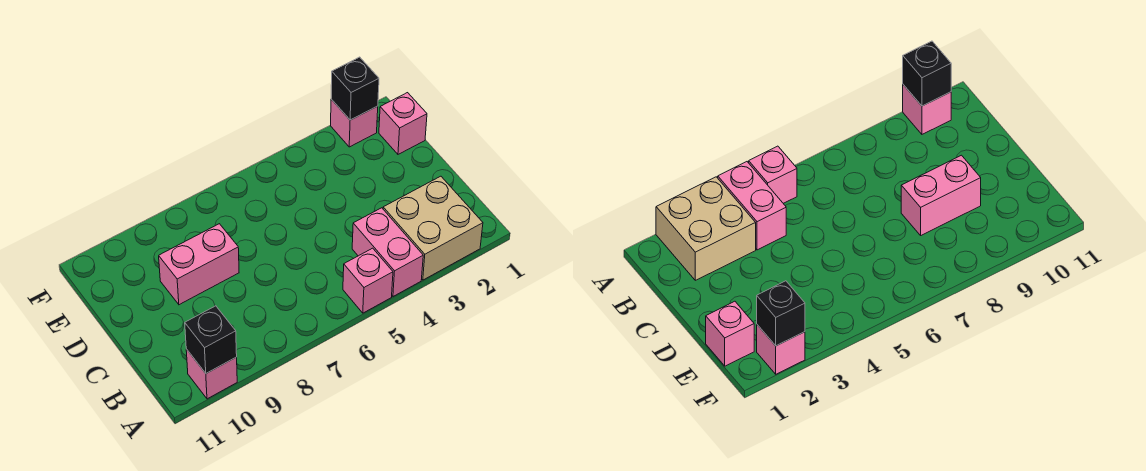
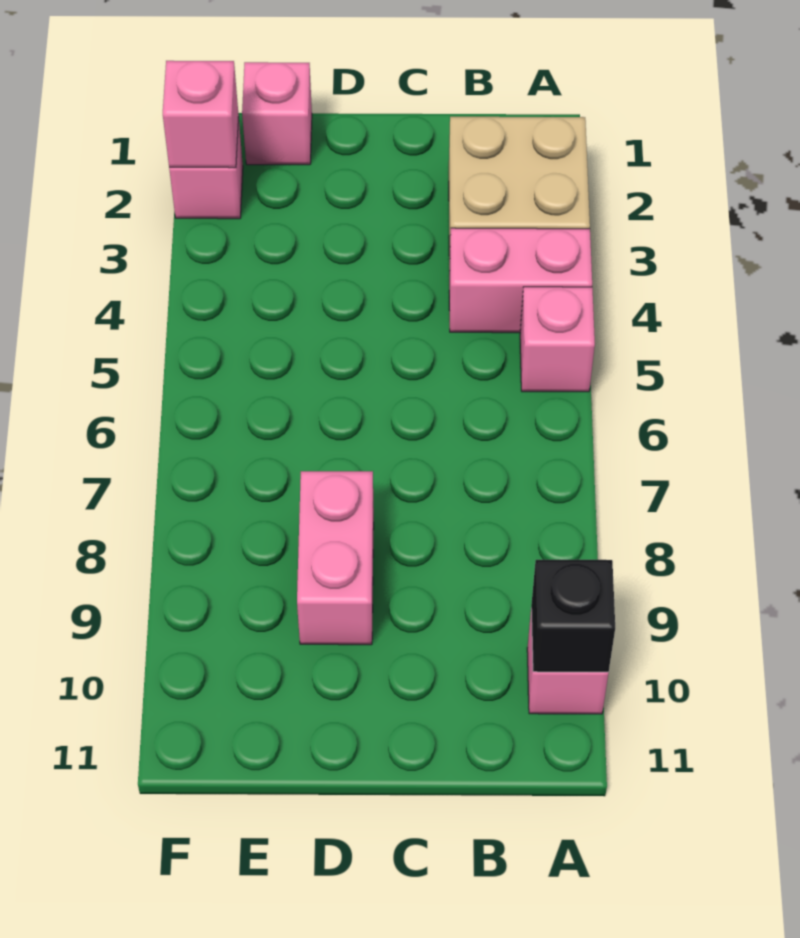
black brick F2 level 2 -> pink brick F2 level 2

